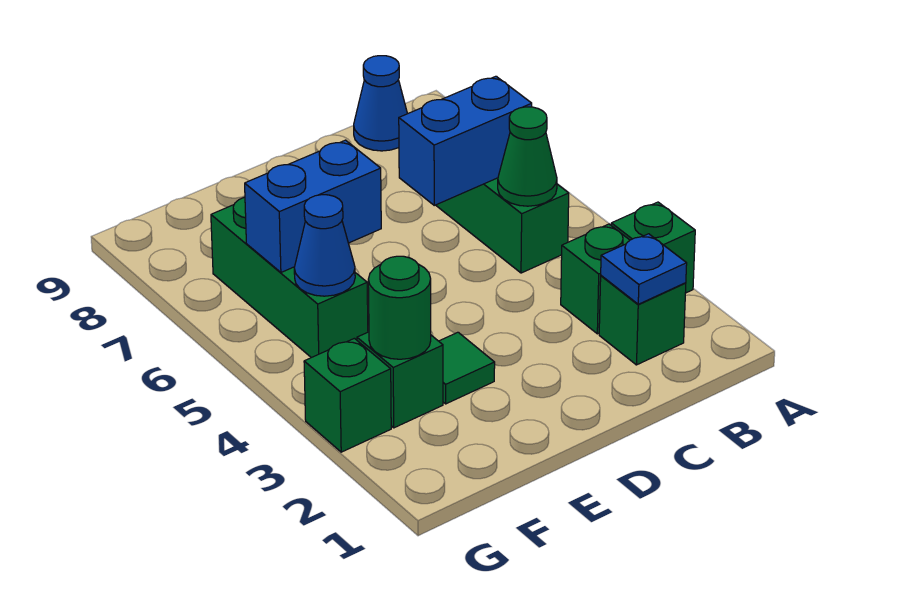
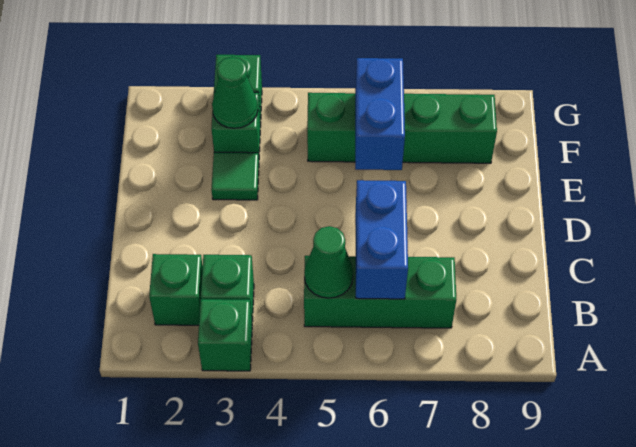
blue plate B2 level 2 -> none
blue cone B9 level 1 -> none
green round brick F3 level 2 -> green cone F3 level 2
green brick F5:F7 level 1 -> green brick F5:F8 level 1
blue cone F5 level 2 -> none

